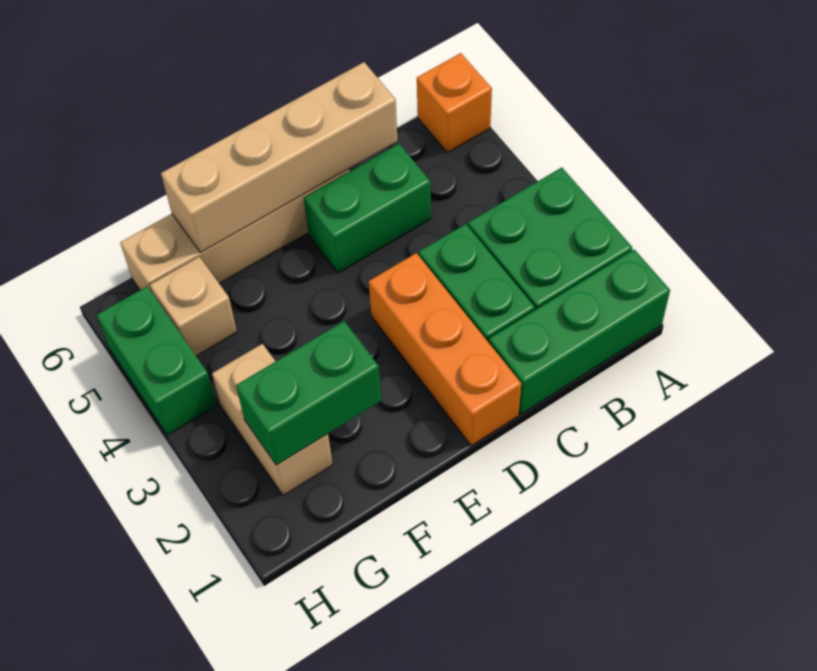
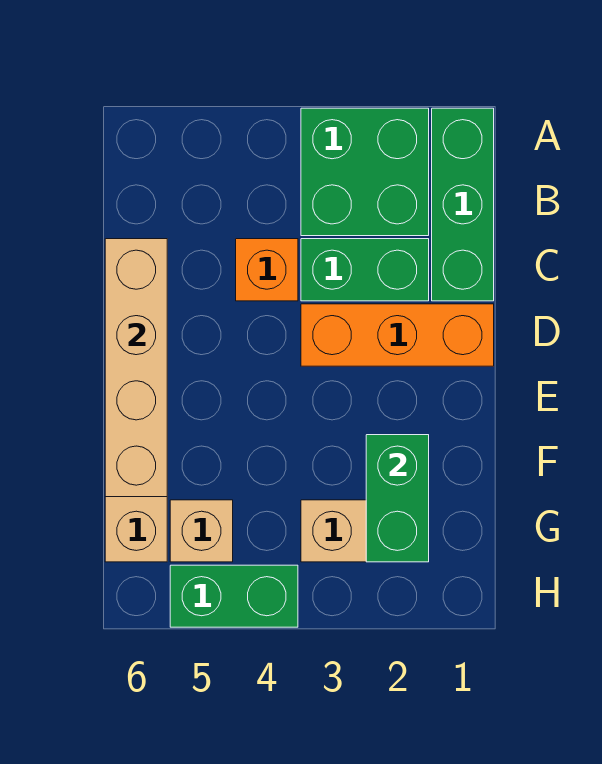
orange brick A6 level 1 -> orange brick C4 level 1
green brick C5:D5 level 1 -> none

